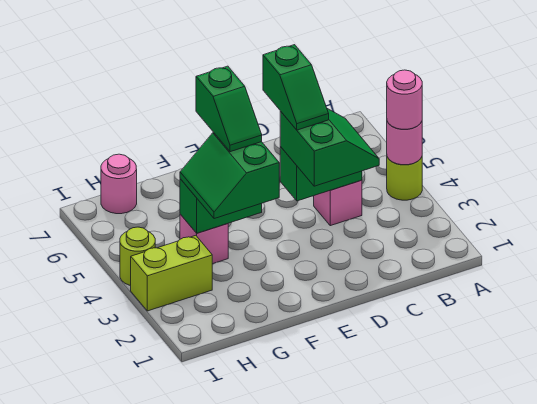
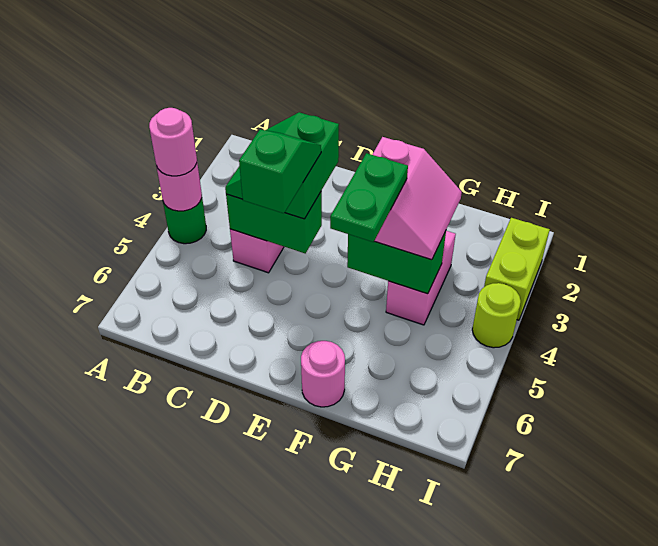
lime round brick A4 level 1 -> green round brick A4 level 1
green slope F3:G4 level 3 top F -> pink slope F3:G4 level 3 top F
green slope F4:F5 level 4 top 5 -> green plate F4:F5 level 4
pink brick G4 level 1 -> pink brick G3:G4 level 1
lime brick H3:I3 level 1 -> lime brick I2:I3 level 1
pink round brick H7 level 1 -> pink round brick F7 level 1

